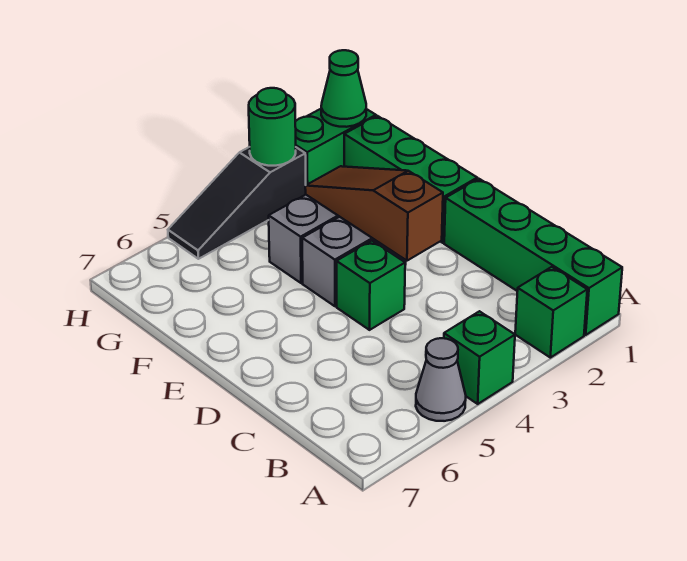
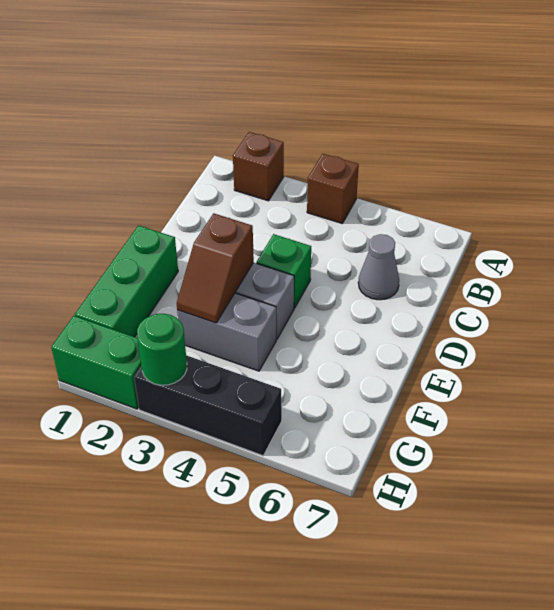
green brick A1:D1 level 1 -> none
green brick A2 level 1 -> brown brick A2 level 1
green brick A4 level 1 -> brown brick A4 level 1
grey cone A5 level 1 -> grey cone C6 level 1
brown slope D3:F3 level 2 top D -> brown slope E3:F3 level 2 top E
green cone H1 level 2 -> none
black slope H3:H5 level 1 top 3 -> black brick H3:H5 level 1

